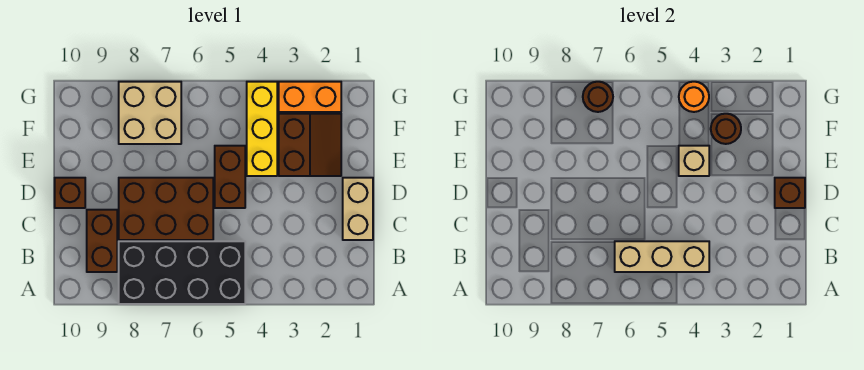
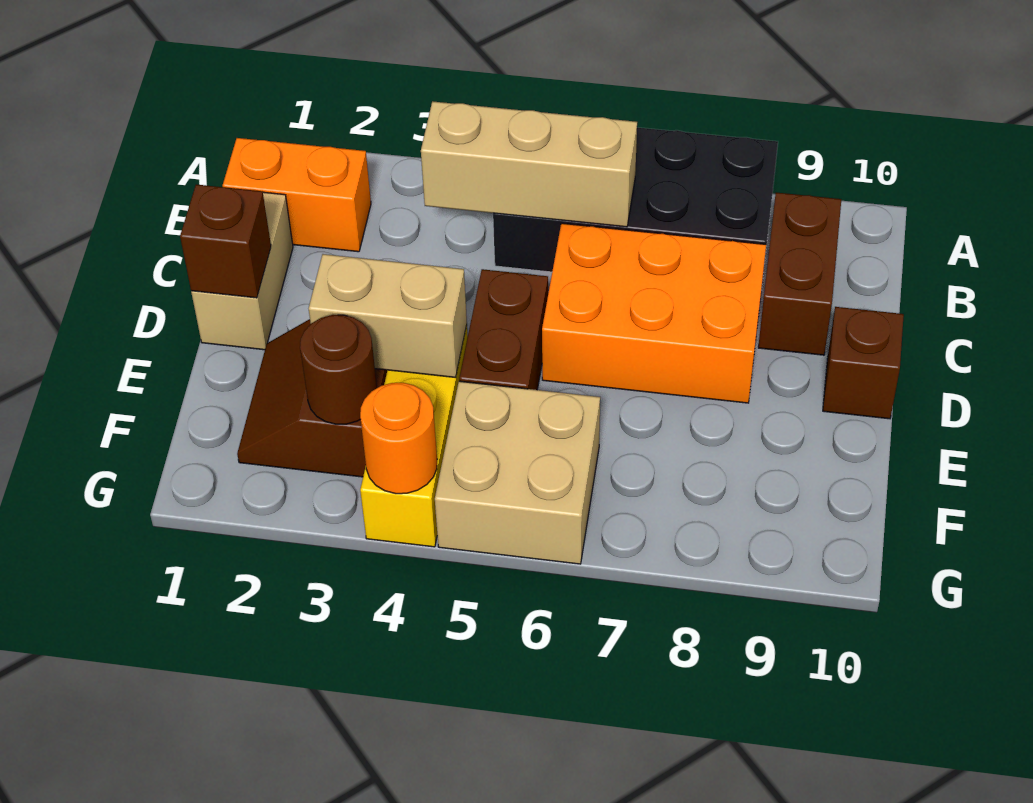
brown brick C6:D8 level 1 -> orange brick C6:D8 level 1
tan brick E4 level 2 -> tan brick E3:E4 level 2
tan brick F7:G8 level 1 -> tan brick F5:G6 level 1
orange brick G2:G3 level 1 -> orange brick B1:B2 level 1
brown round brick G7 level 2 -> none

